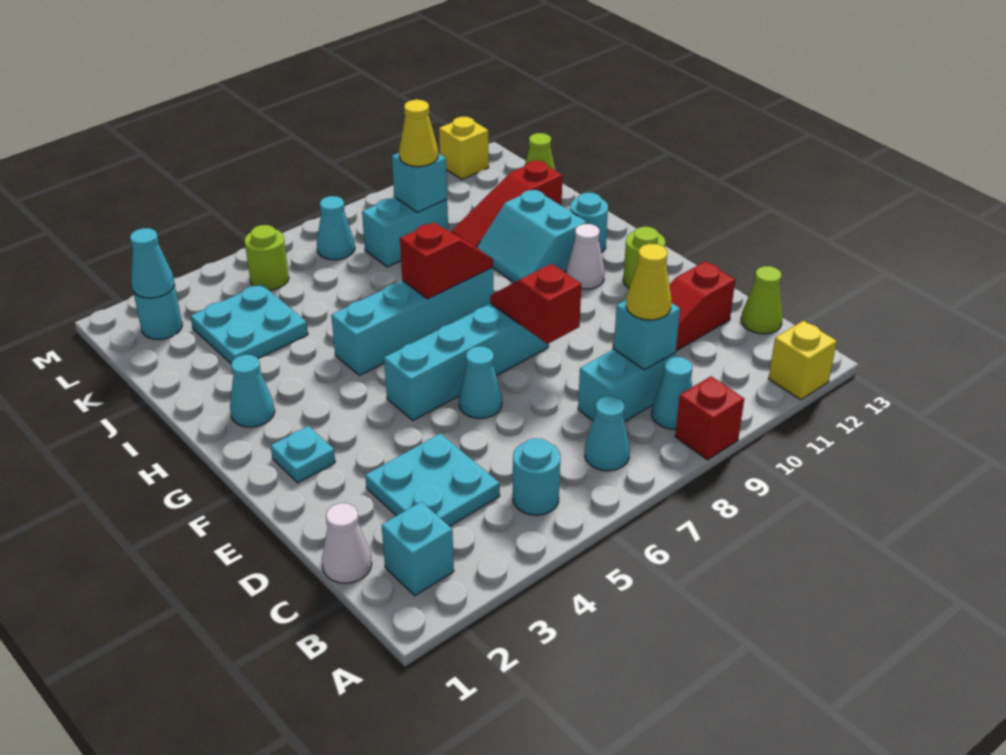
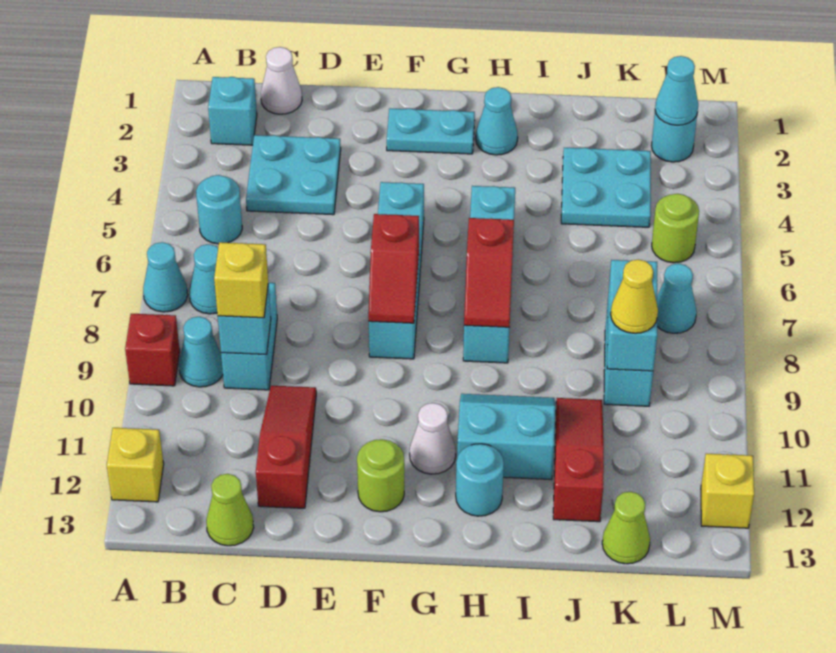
yellow cone C9 level 3 -> yellow brick C9 level 3
cyan cone E6 level 1 -> cyan cone A7 level 1
red slope E8:F8 level 2 top E -> red slope F7:F8 level 2 top 7
cyan plate F2 level 1 -> cyan plate F2:G2 level 1
cyan brick K9 level 2 -> cyan brick K8:K9 level 2

